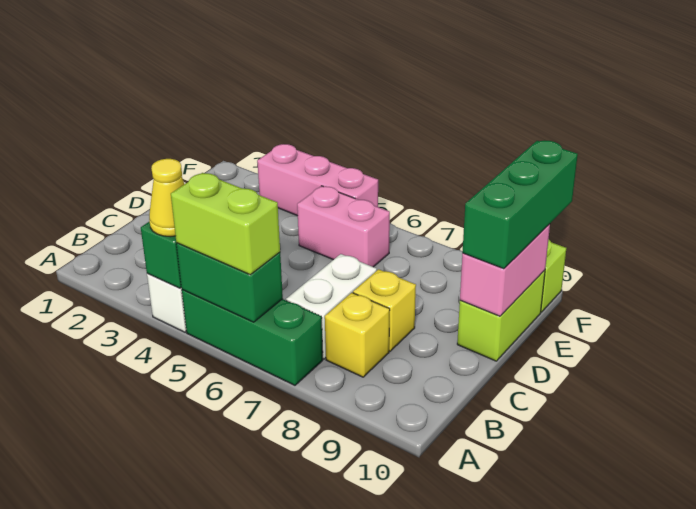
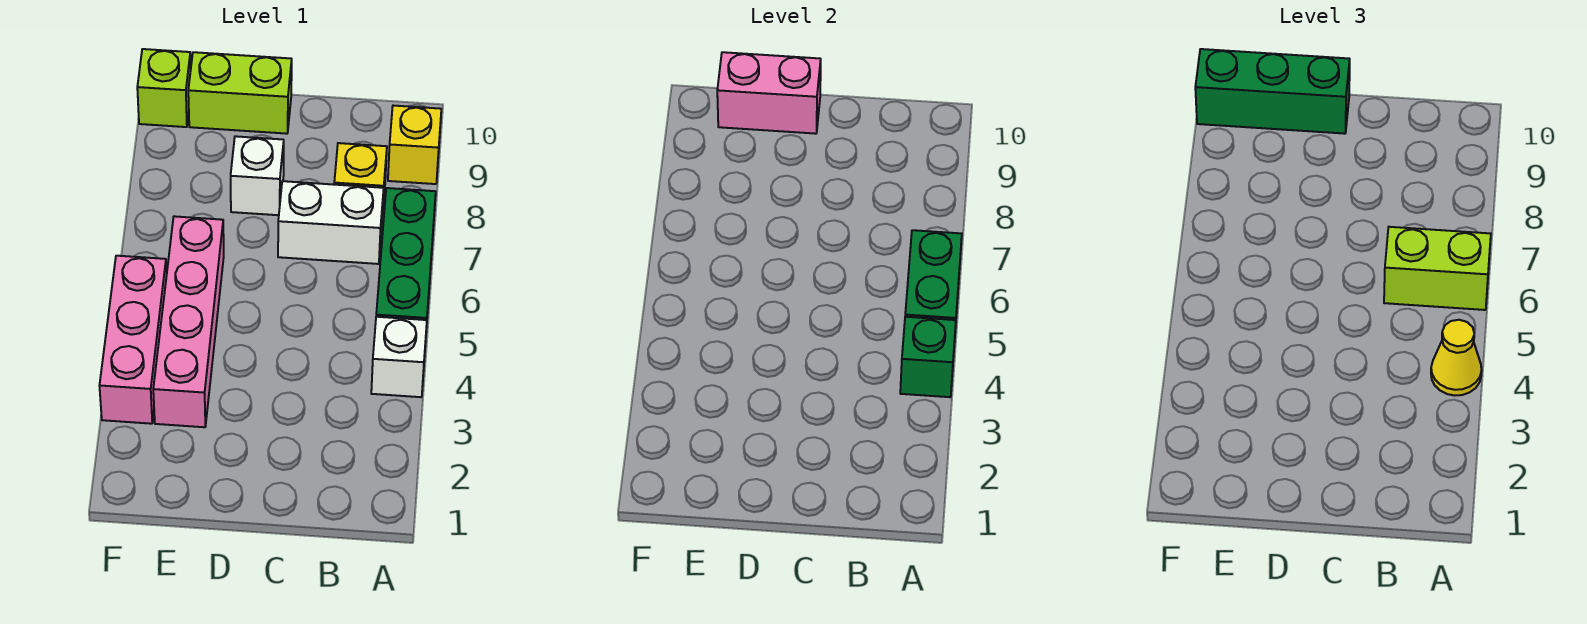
lime brick A5:A6 level 3 -> lime brick A6:B6 level 3
yellow brick C8 level 1 -> yellow brick A9 level 1
none -> white brick D8 level 1
pink brick E5:E6 level 1 -> pink brick E3:E6 level 1

